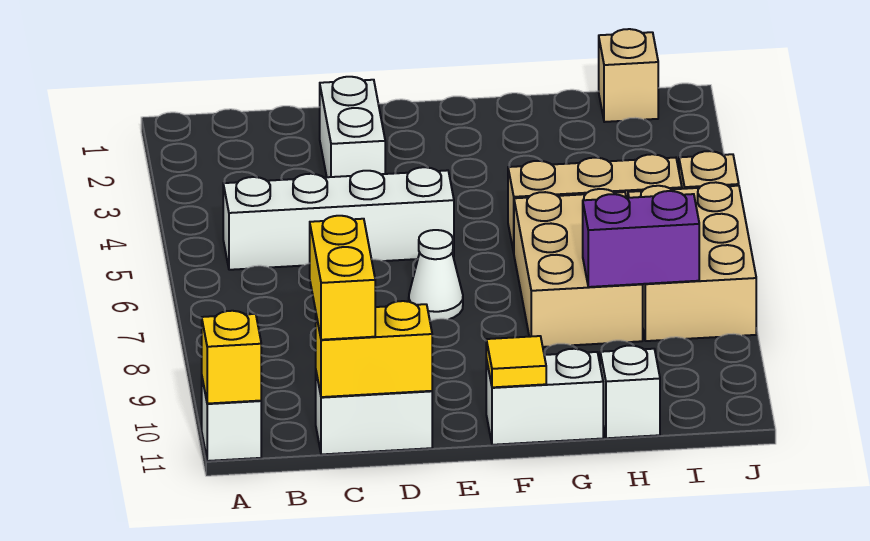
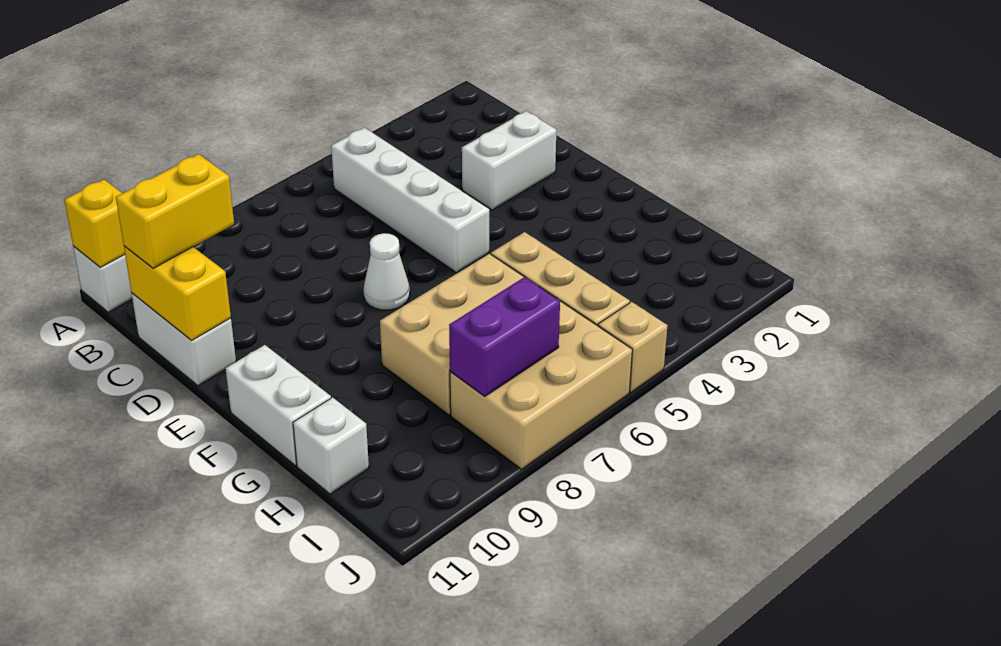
yellow tile F11 level 2 -> none
purple brick H8:I8 level 2 -> purple brick I7:I8 level 2
tan brick I1 level 1 -> none

